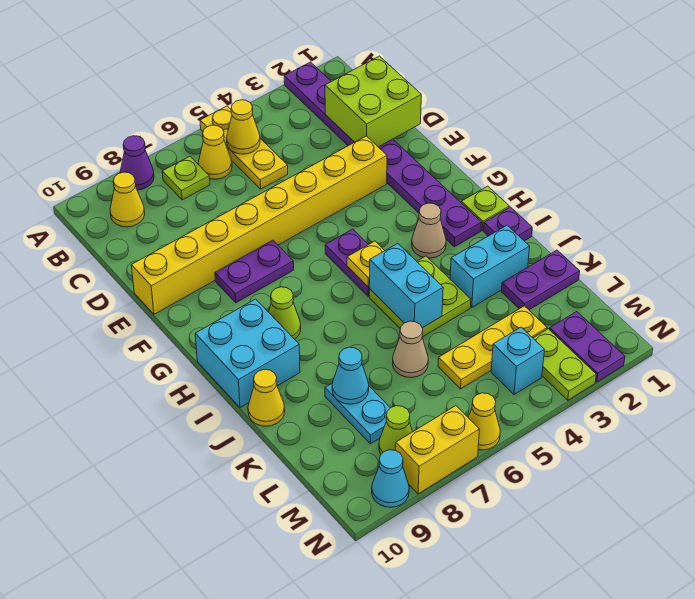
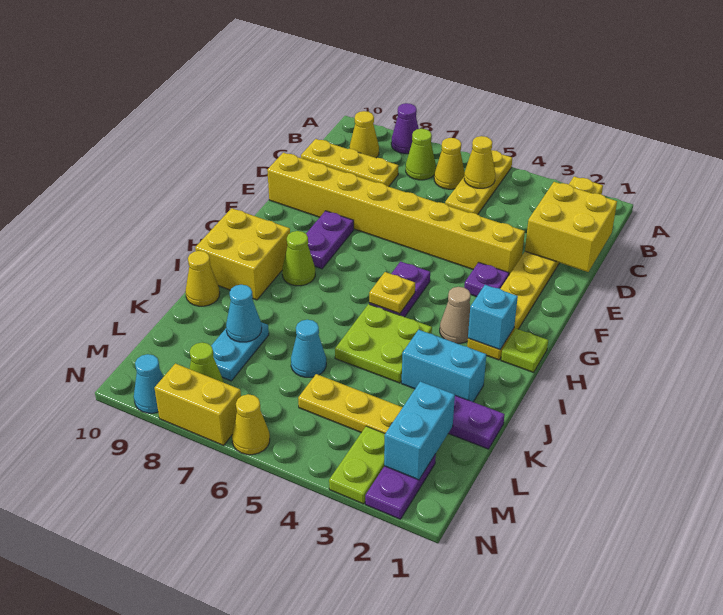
purple plate A2:H2 level 1 -> yellow plate A2:H2 level 1
lime plate B7 level 1 -> lime cone B7 level 1
lime brick C1:D2 level 2 -> yellow brick C1:D2 level 2
none -> yellow plate C8:C10 level 1
purple plate F7:F8 level 1 -> purple plate F8:G8 level 1
cyan brick H9:I10 level 1 -> yellow brick H9:I10 level 1
purple plate I1 level 1 -> purple plate F3 level 1
cyan brick I5:J5 level 2 -> cyan brick L2:M2 level 2
tan cone K6 level 1 -> cyan cone K6 level 1
cyan brick M4 level 1 -> cyan brick H2 level 2

